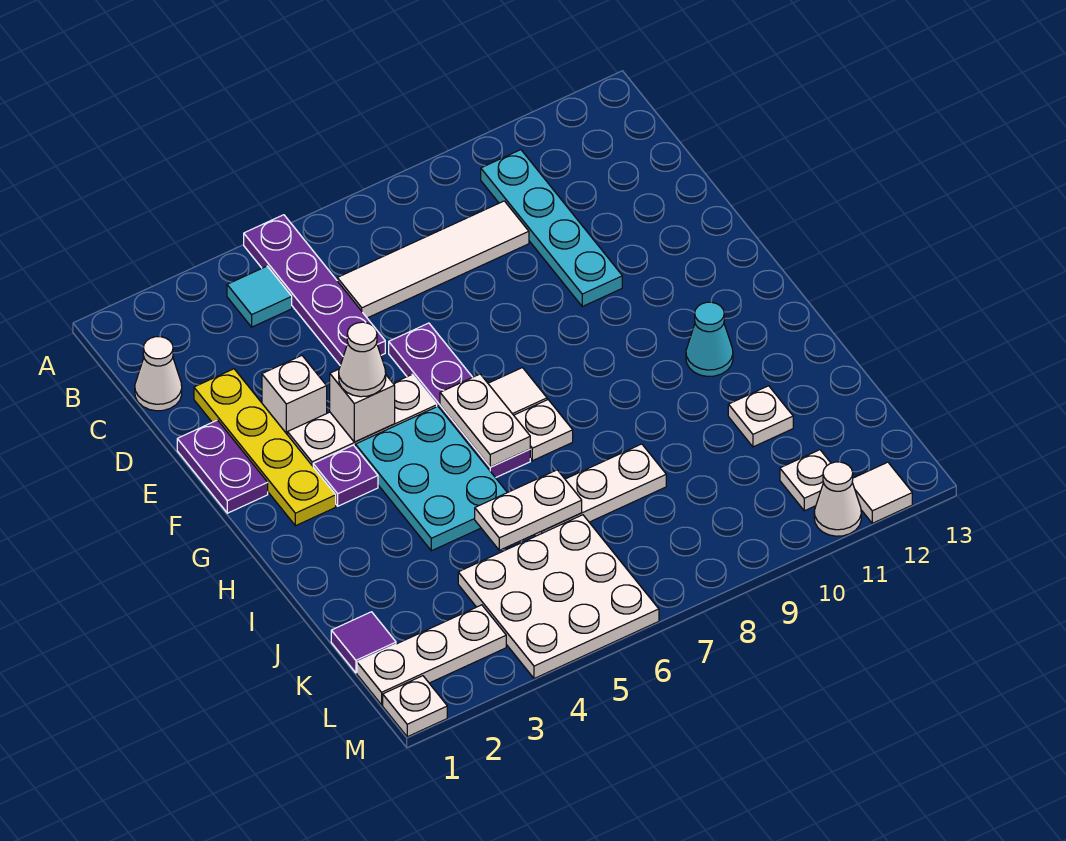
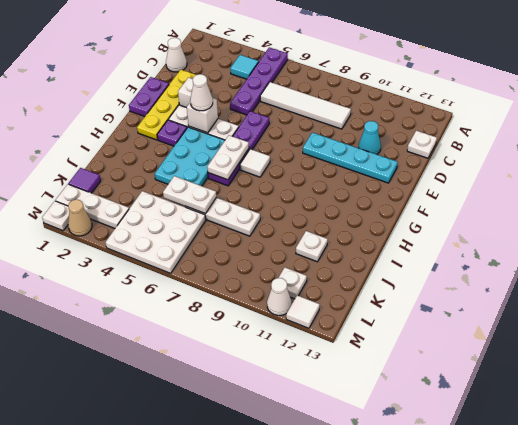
cyan plate B10:E10 level 1 -> cyan plate E9:E12 level 1
white plate H7 level 1 -> white plate C13 level 1
cyan cone H11 level 1 -> cyan cone D11 level 1
none -> tan cone M2 level 1

